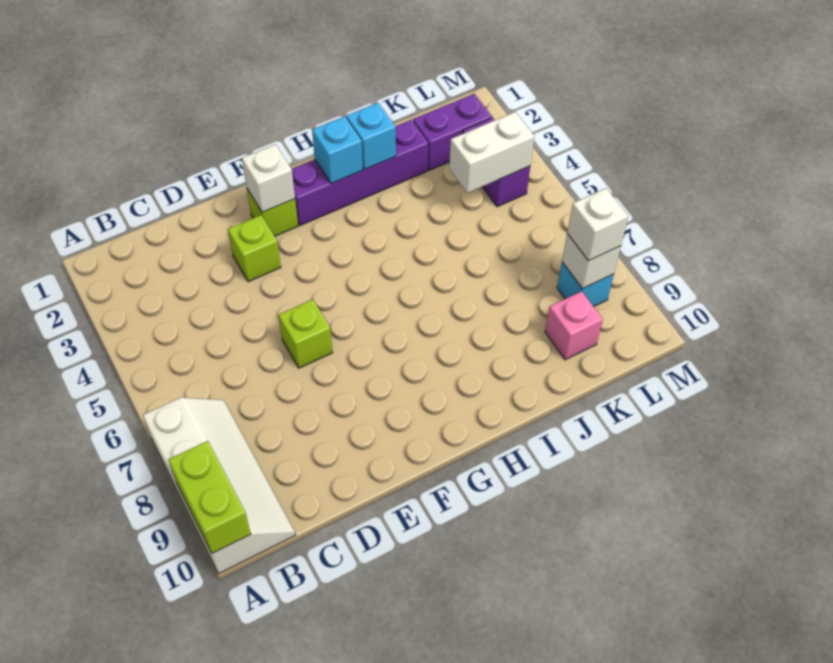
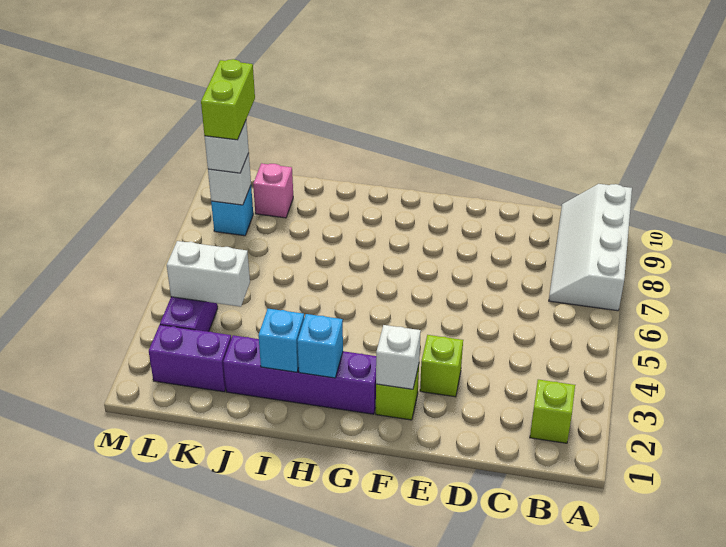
lime brick A9:A10 level 2 -> lime brick L8:L9 level 4
lime brick E6 level 1 -> lime brick B2 level 1

